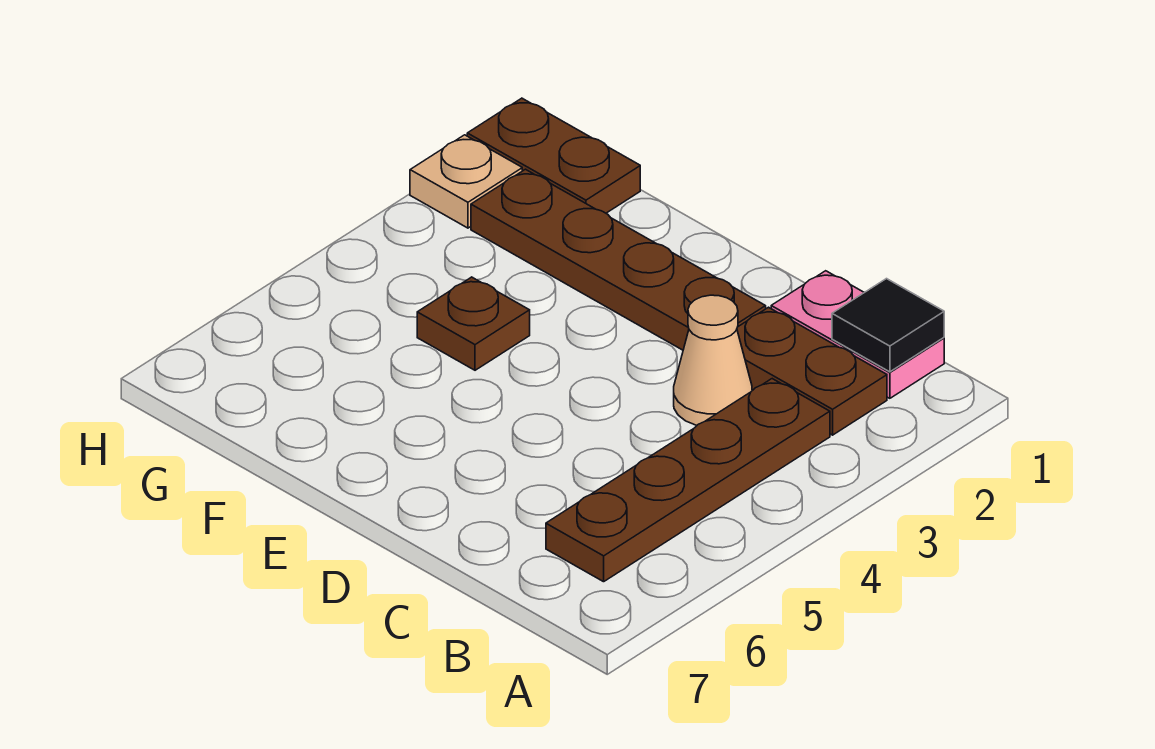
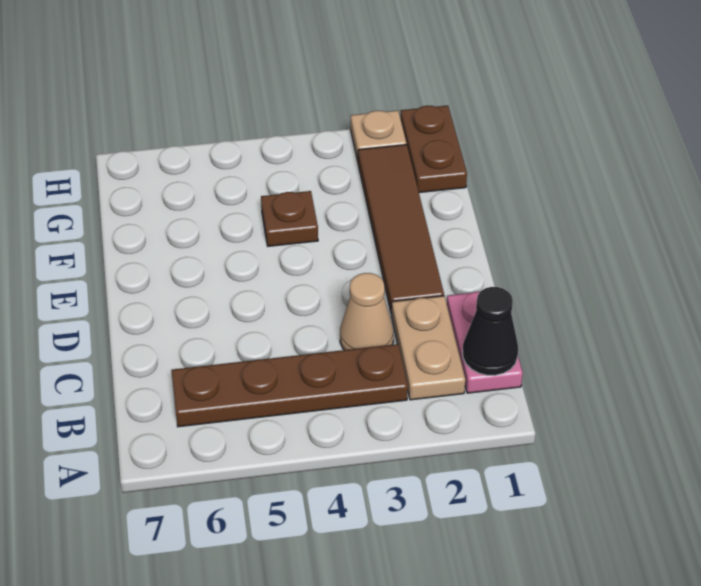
black tile B1 level 2 -> black cone B1 level 2
brown plate B2:C2 level 1 -> tan plate B2:C2 level 1
brown plate D2:G2 level 1 -> brown tile D2:G2 level 1

